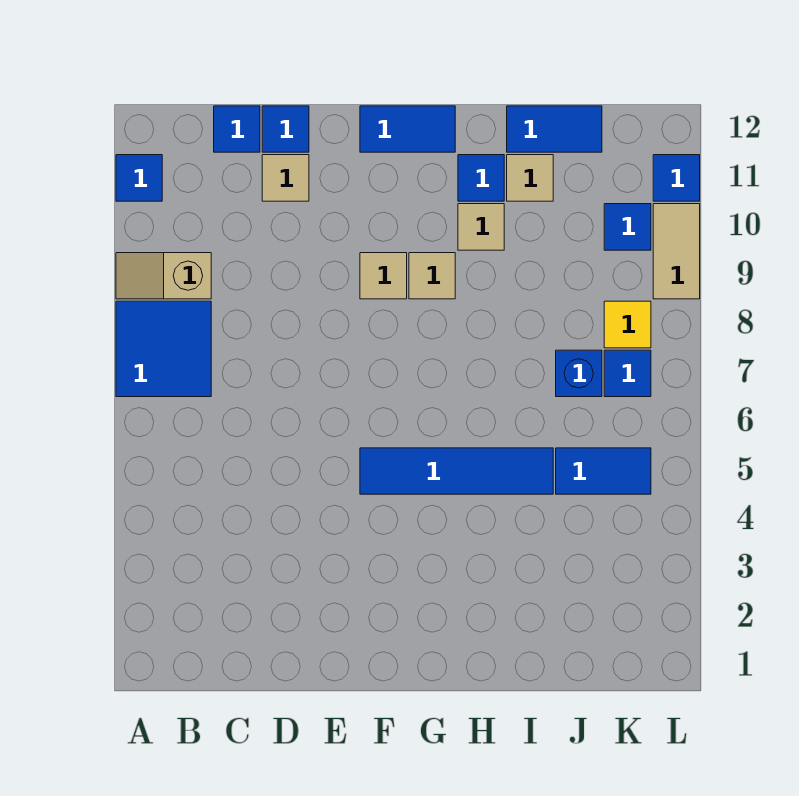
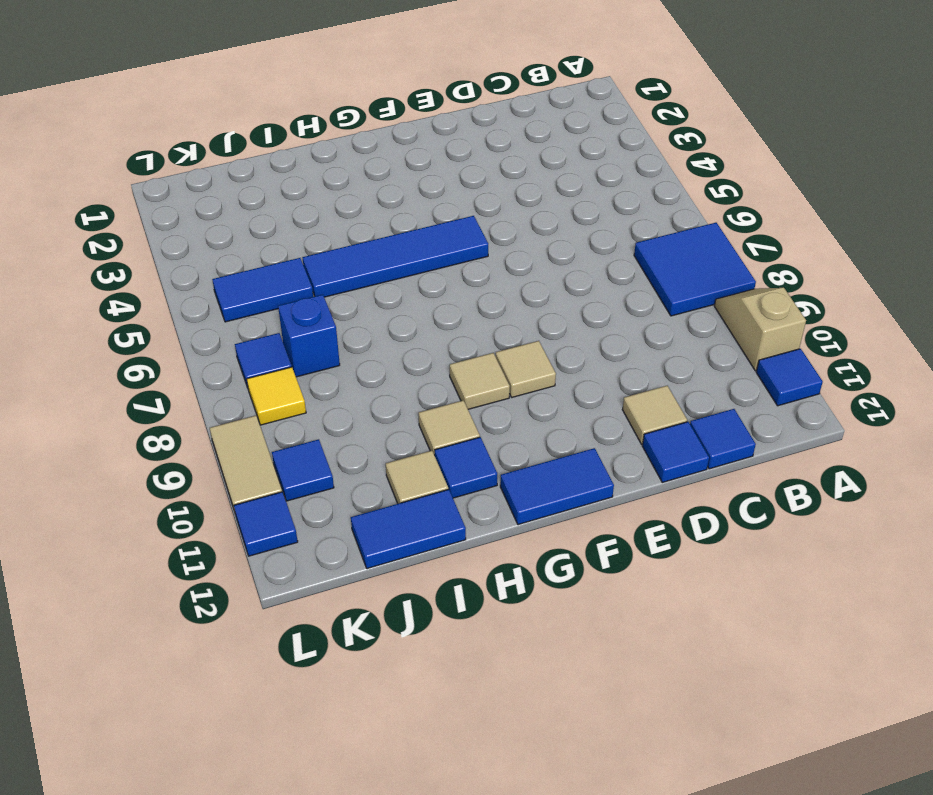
tan slope A9:B9 level 1 top B -> tan slope A9:A10 level 1 top 10

